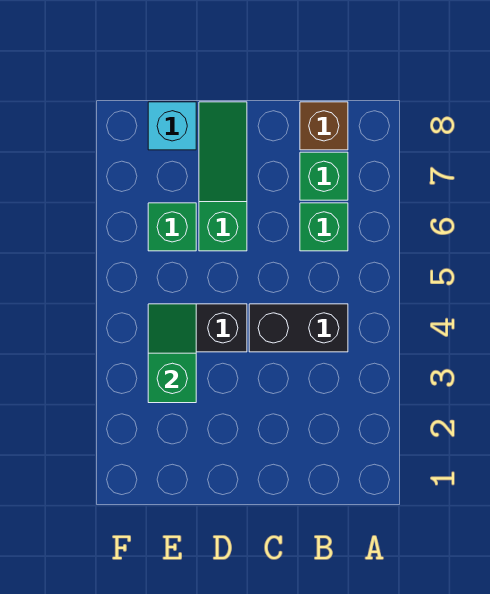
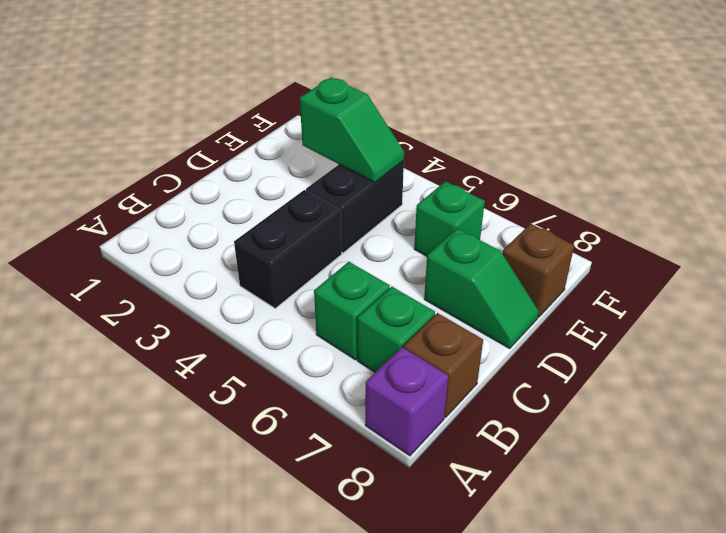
none -> purple brick A8 level 1
green slope D6:D8 level 1 top 6 -> green slope D7:D8 level 1 top 7
cyan brick E8 level 1 -> brown brick E8 level 1

